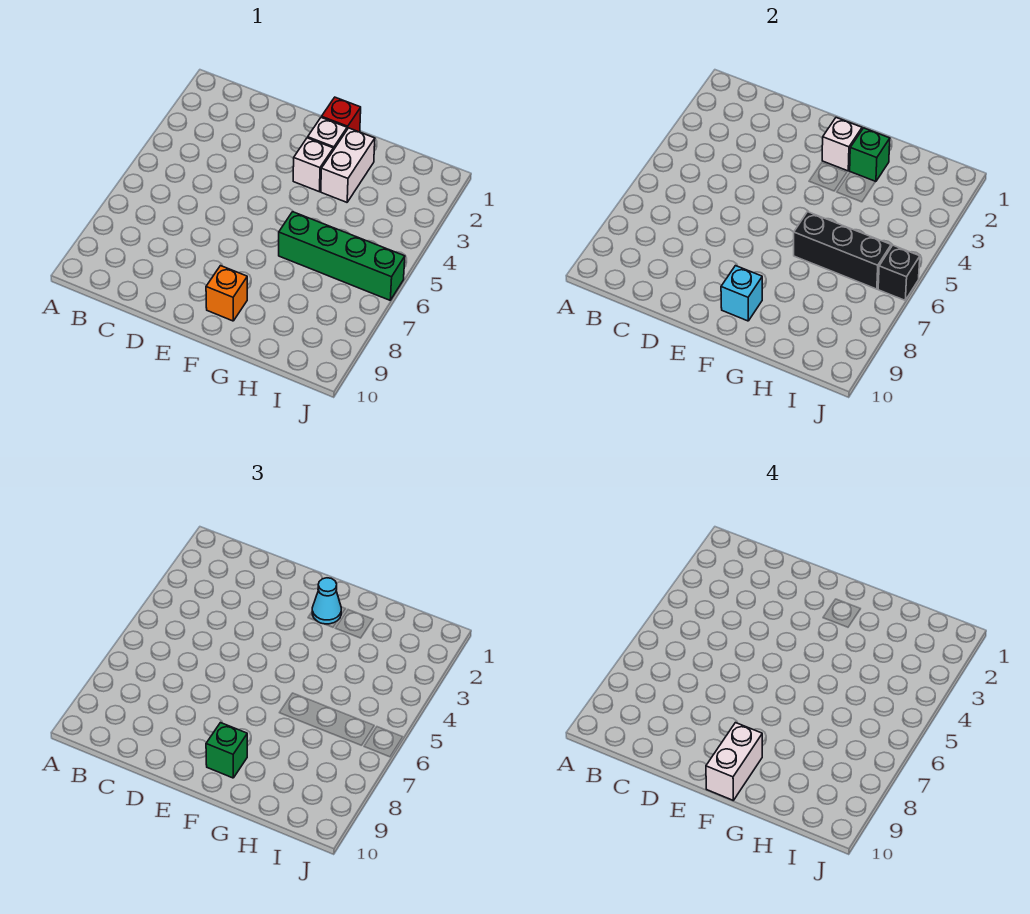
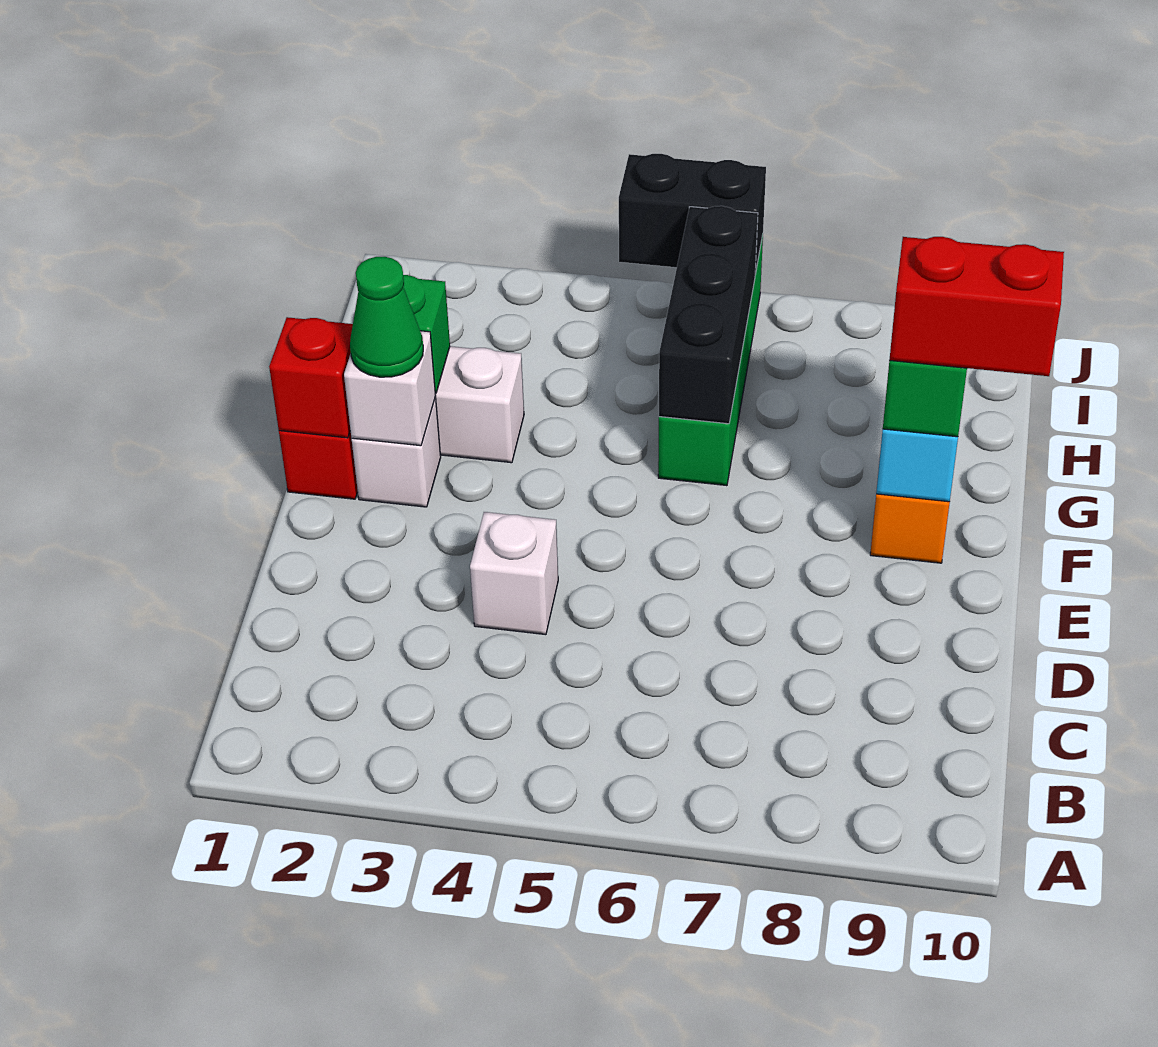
none -> red brick F1 level 2
cyan cone F2 level 3 -> green cone F2 level 3
white brick F3 level 1 -> white brick D4 level 1
white brick F9:F10 level 4 -> red brick F9:F10 level 4
black brick J6 level 2 -> black brick J5:J6 level 2

